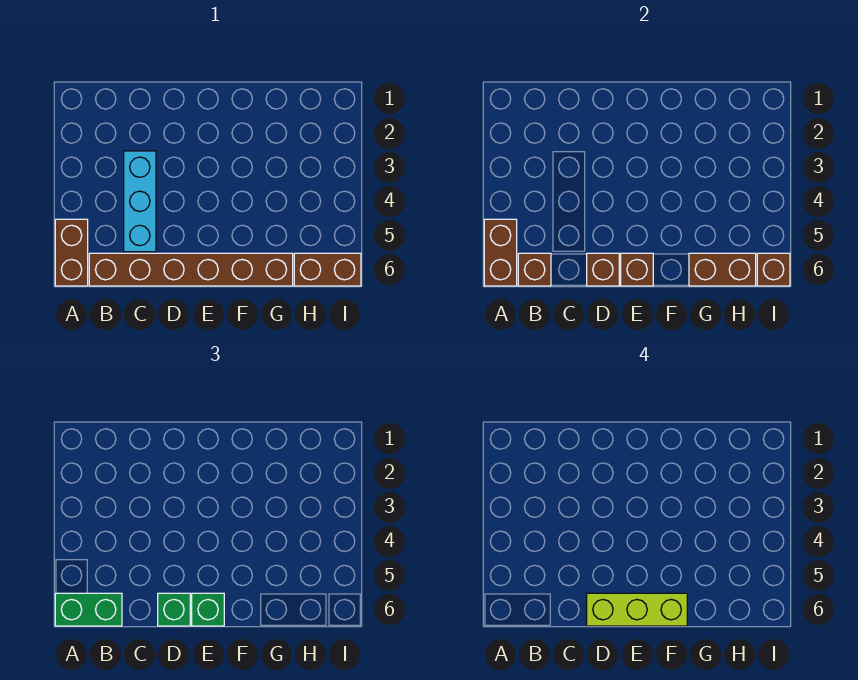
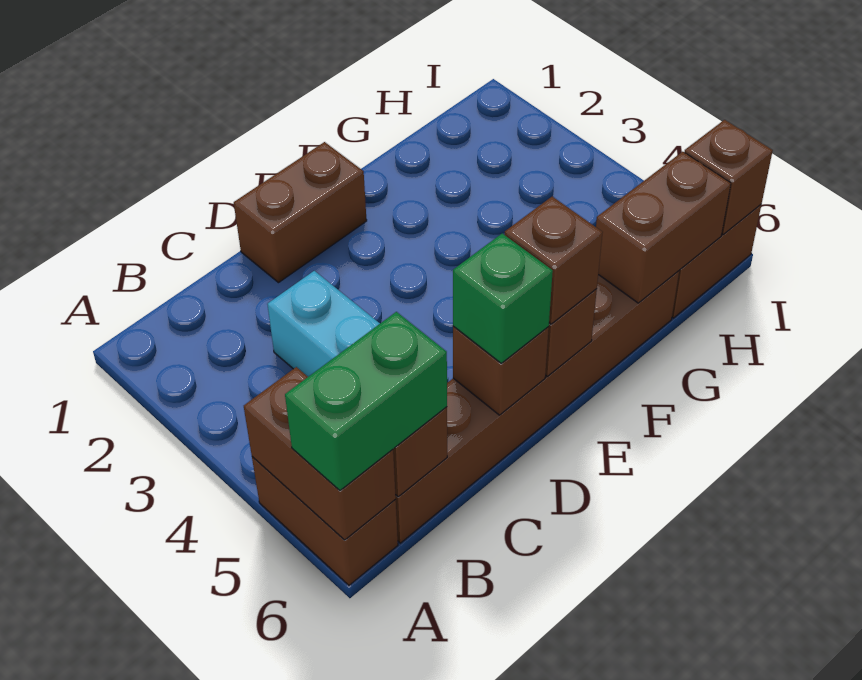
none -> brown brick D1:E1 level 1
lime brick D6:F6 level 4 -> none
green brick E6 level 3 -> brown brick E6 level 3

